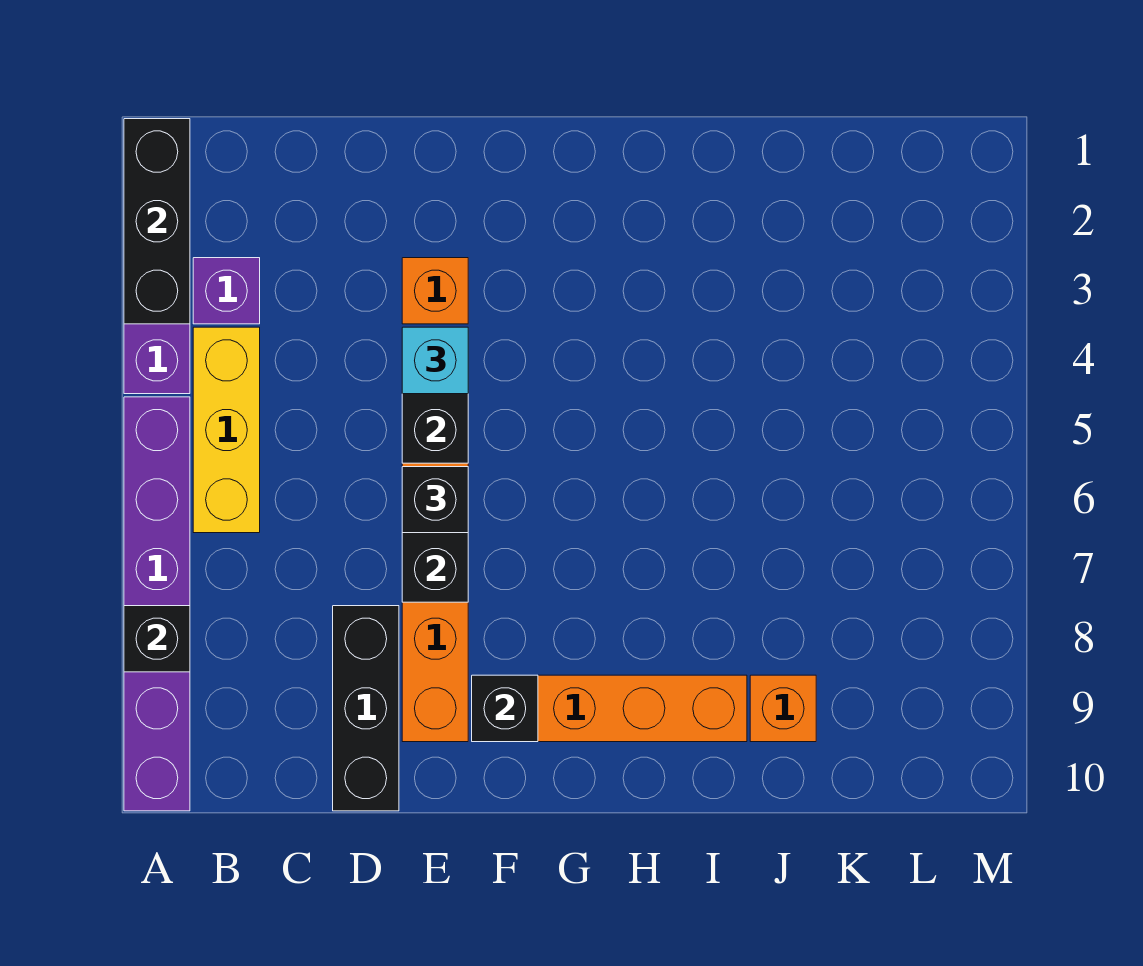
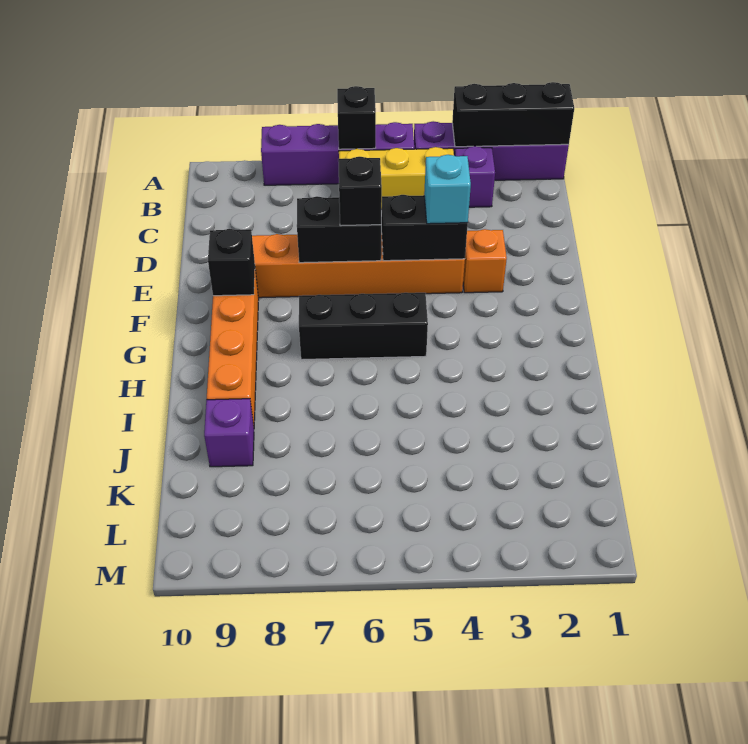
purple brick A5:A10 level 1 -> purple brick A5:A8 level 1
black brick A8 level 2 -> black brick A6 level 2
black brick D8:D10 level 1 -> black brick G5:G7 level 1
orange brick J9 level 1 -> purple brick J9 level 1

